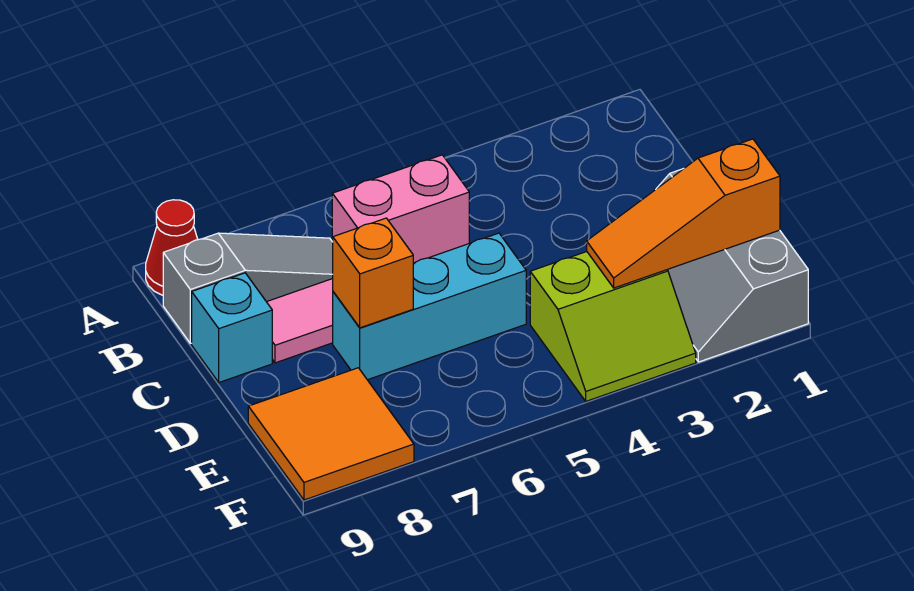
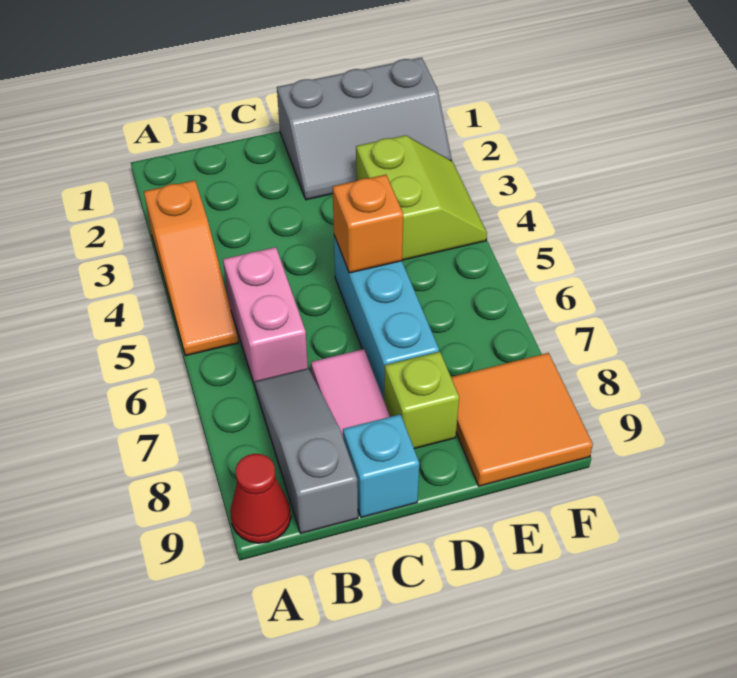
orange brick D7 level 2 -> orange brick D5 level 2
none -> lime brick D8 level 1
orange slope E1:E3 level 2 top 1 -> orange slope A3:A5 level 1 top 3

